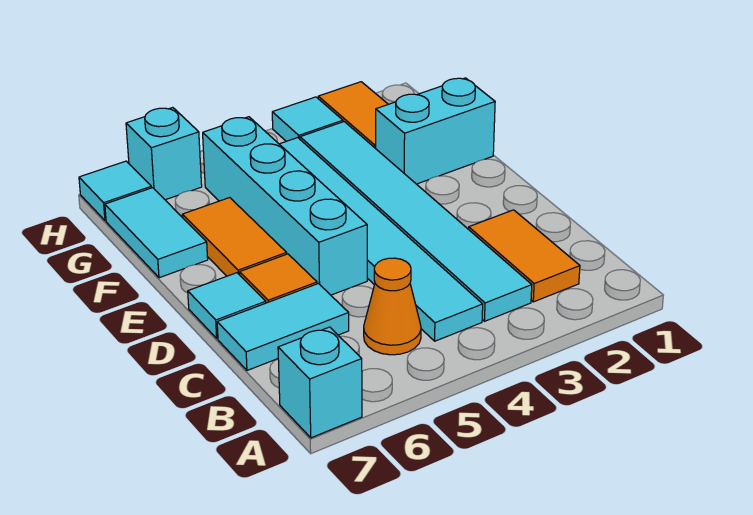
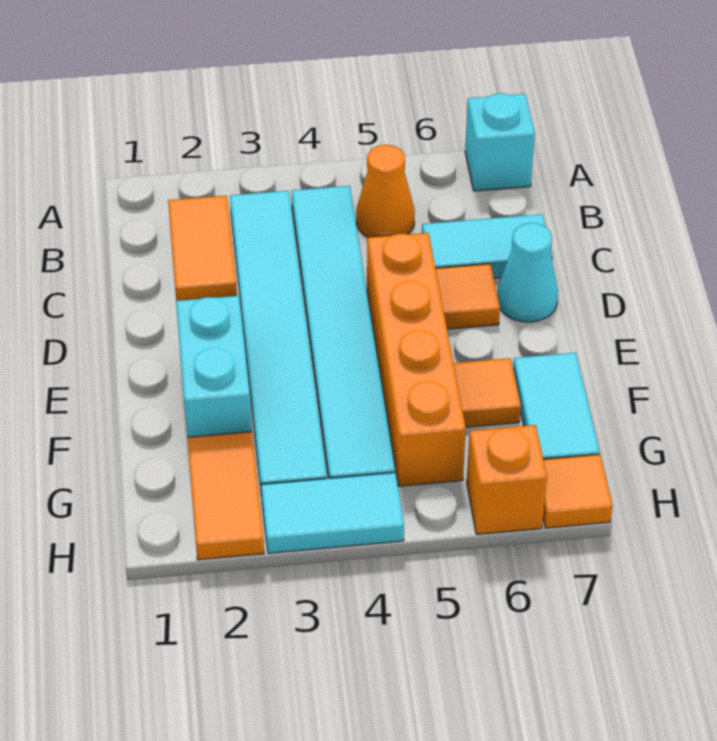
cyan brick D5:G5 level 1 -> orange brick D5:G5 level 1
cyan tile D7 level 1 -> cyan cone D7 level 1
orange tile E6:F6 level 1 -> orange tile F6 level 1
cyan brick F1:F2 level 1 -> cyan brick E2:F2 level 1
cyan tile H3 level 1 -> cyan tile H3:H4 level 1
cyan brick H6 level 1 -> orange brick H6 level 1
cyan tile H7 level 1 -> orange tile H7 level 1

